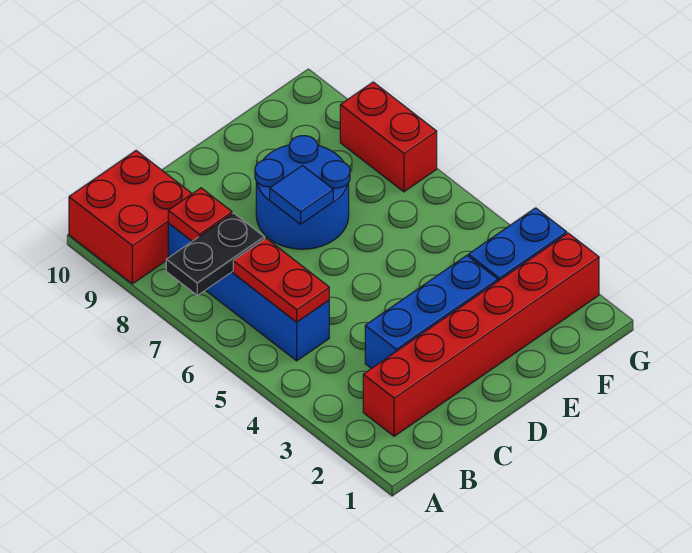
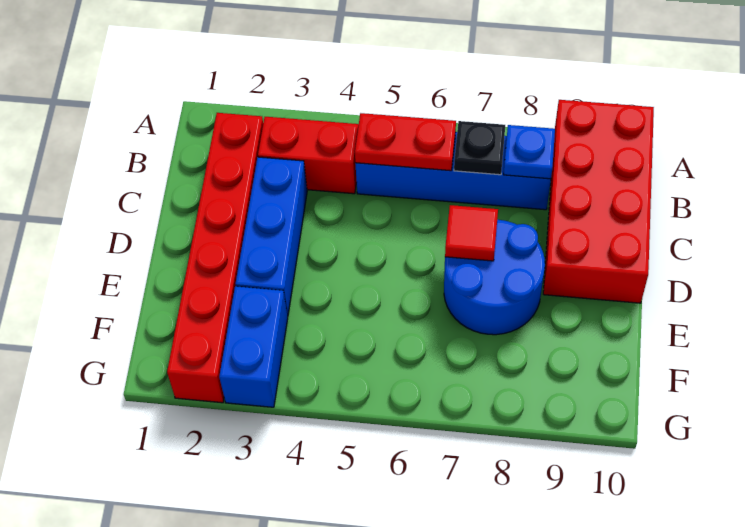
black plate A7:B7 level 2 -> black plate B7 level 2
red brick A9:B10 level 1 -> red brick A9:D10 level 1
red plate B8 level 2 -> blue plate B8 level 2
blue tile D7 level 2 -> red tile D7 level 2
red brick G7:G8 level 1 -> red brick B3:B4 level 1

